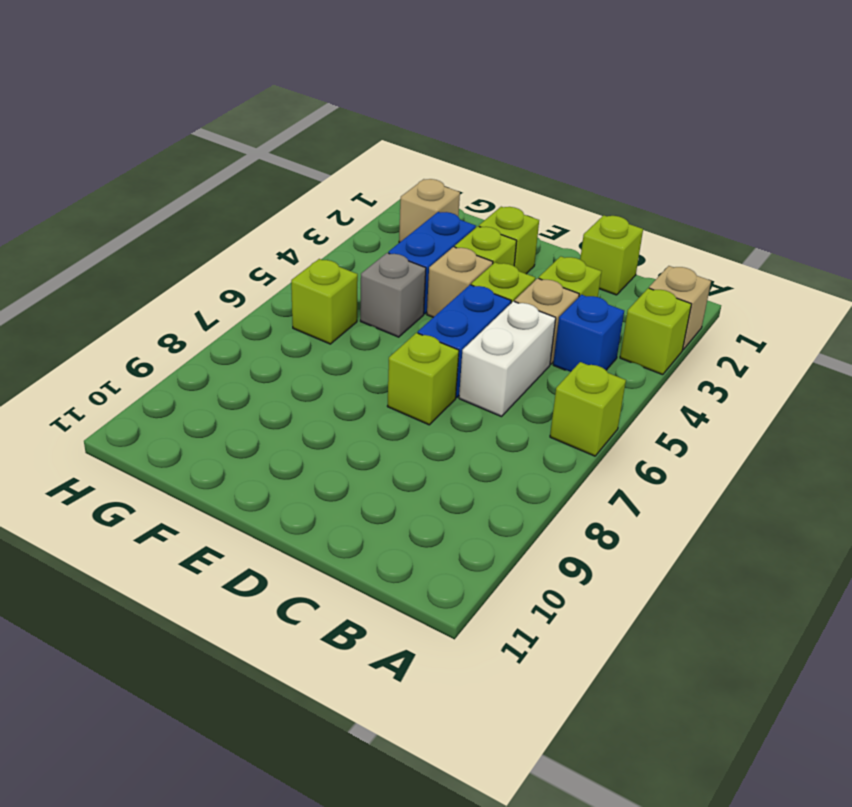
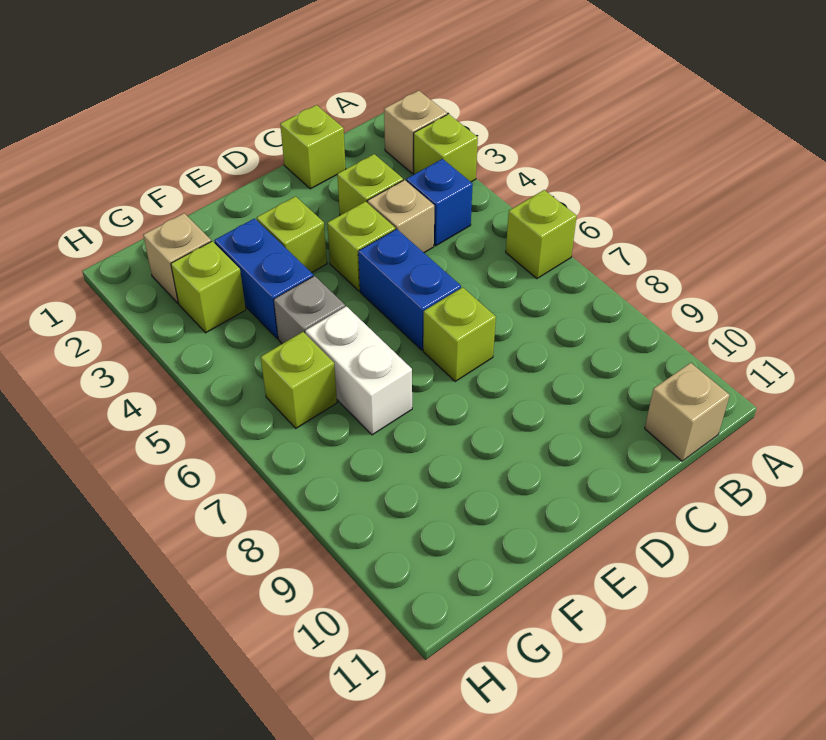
white brick C5:C6 level 1 -> white brick F6:F7 level 1
lime brick E2 level 1 -> lime brick G3 level 1
tan brick E4 level 1 -> tan brick B11 level 1

